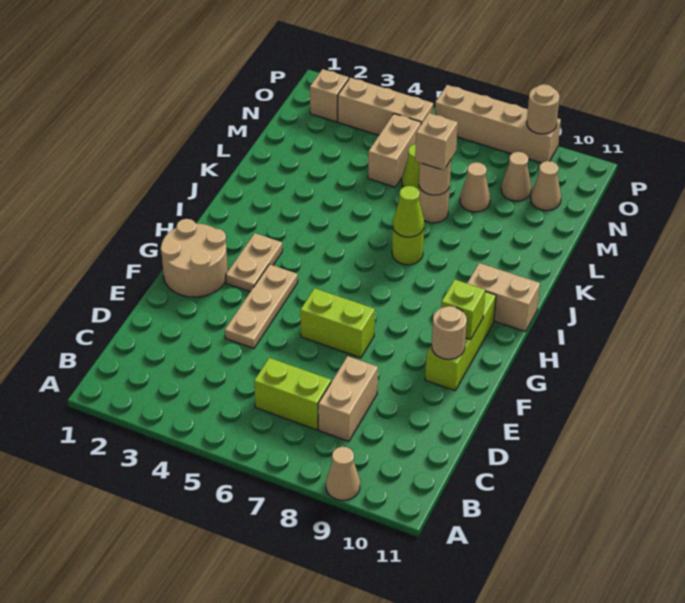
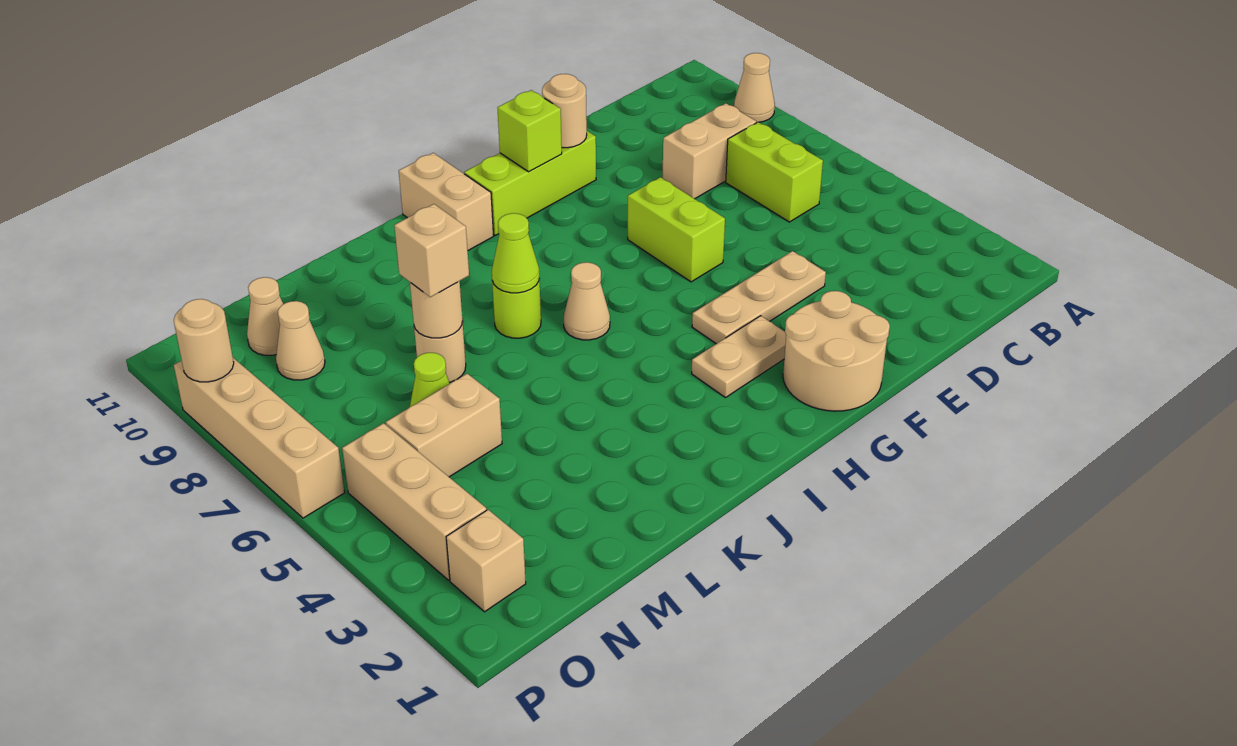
tan cone M8 level 1 -> tan cone I6 level 1

